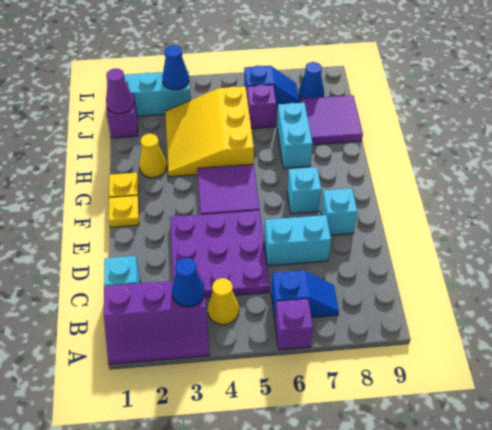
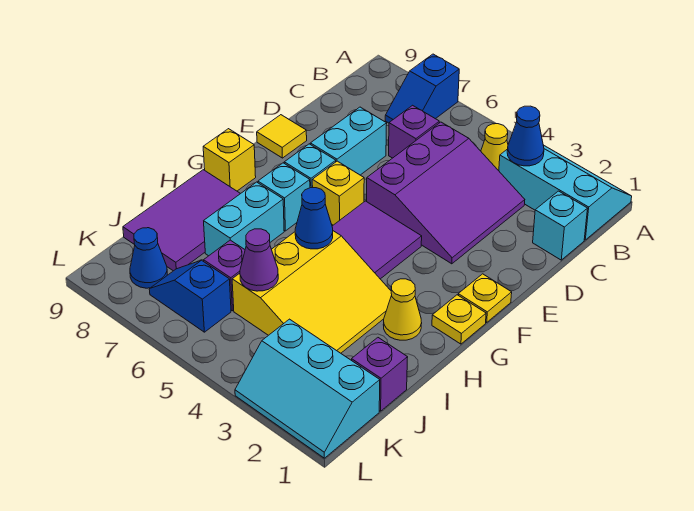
purple slope A1:B3 level 1 top B -> cyan slope A1:B3 level 1 top B
purple brick A6 level 1 -> purple brick C6 level 1
blue slope B6:B7 level 1 top 6 -> blue slope A7:B7 level 1 top A
purple plate C3:E5 level 1 -> purple slope C3:E5 level 1 top 5
cyan brick D6:D7 level 1 -> cyan brick D7:E7 level 1
cyan brick E8 level 1 -> cyan brick G7 level 1
none -> yellow tile E9 level 1
none -> yellow brick F6 level 1
none -> yellow brick G9 level 1
purple tile I8:J9 level 1 -> purple tile H8:J9 level 1
purple cone J1 level 2 -> purple cone J5 level 2
blue cone K3 level 2 -> blue cone H5 level 2

